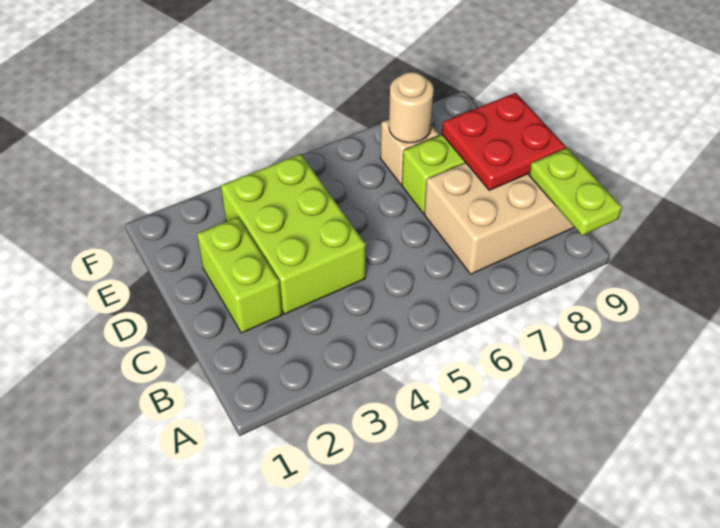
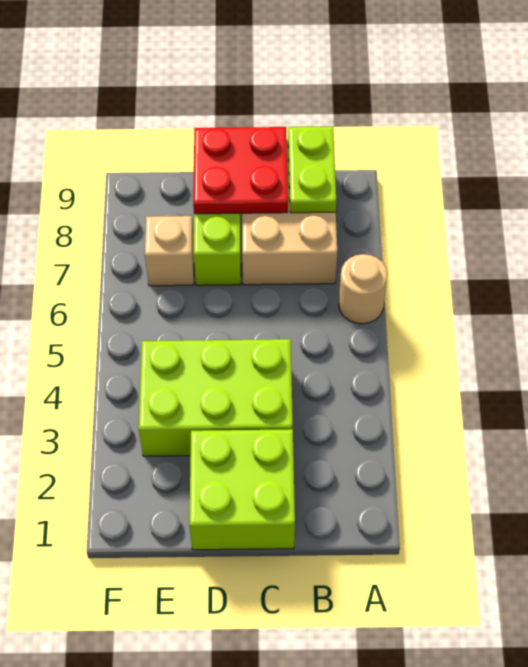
lime plate A9:B9 level 2 -> lime plate B8:B9 level 2
lime brick C2:D2 level 1 -> lime brick C1:D2 level 1
tan round brick E7 level 2 -> tan round brick A6 level 1

